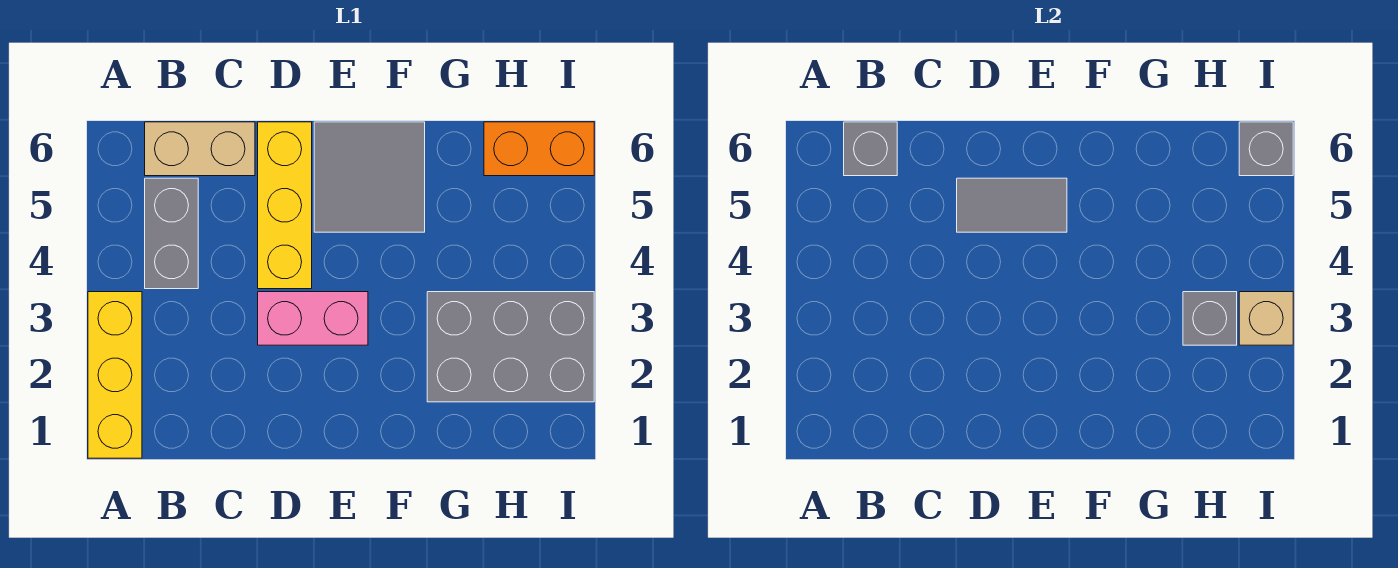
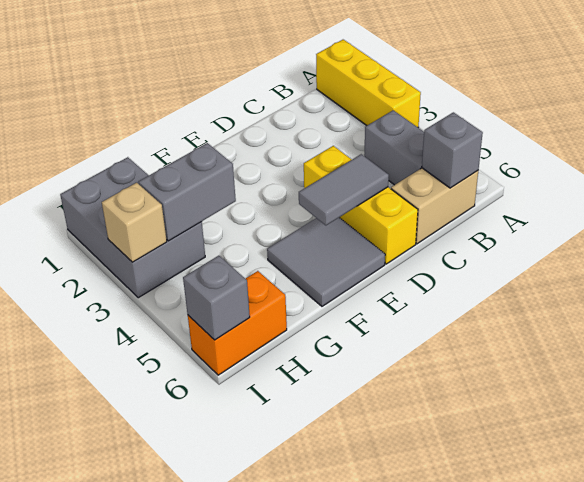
pink brick D3:E3 level 1 -> none
grey brick G2:I3 level 1 -> grey brick H1:I3 level 1
grey brick H3 level 2 -> grey brick G3:H3 level 2

